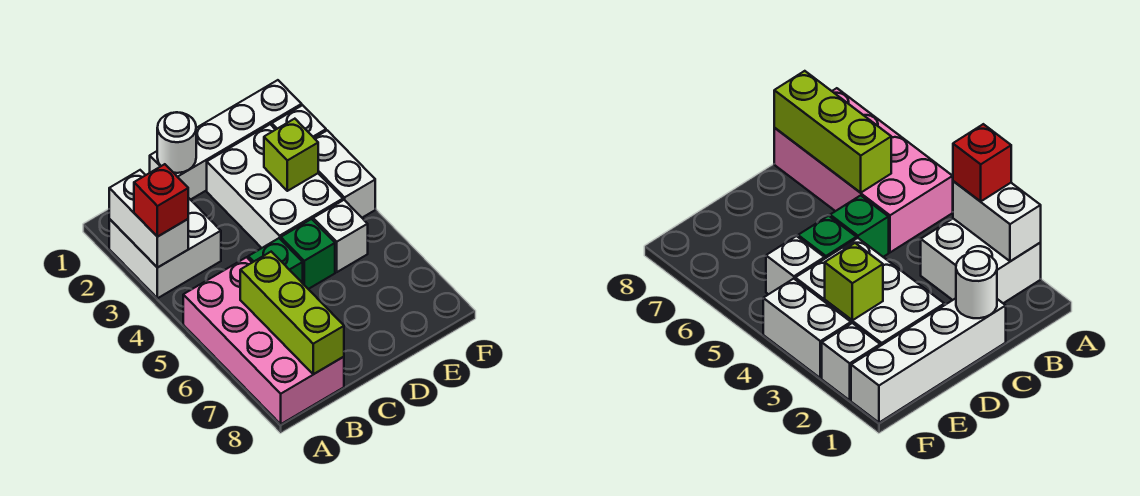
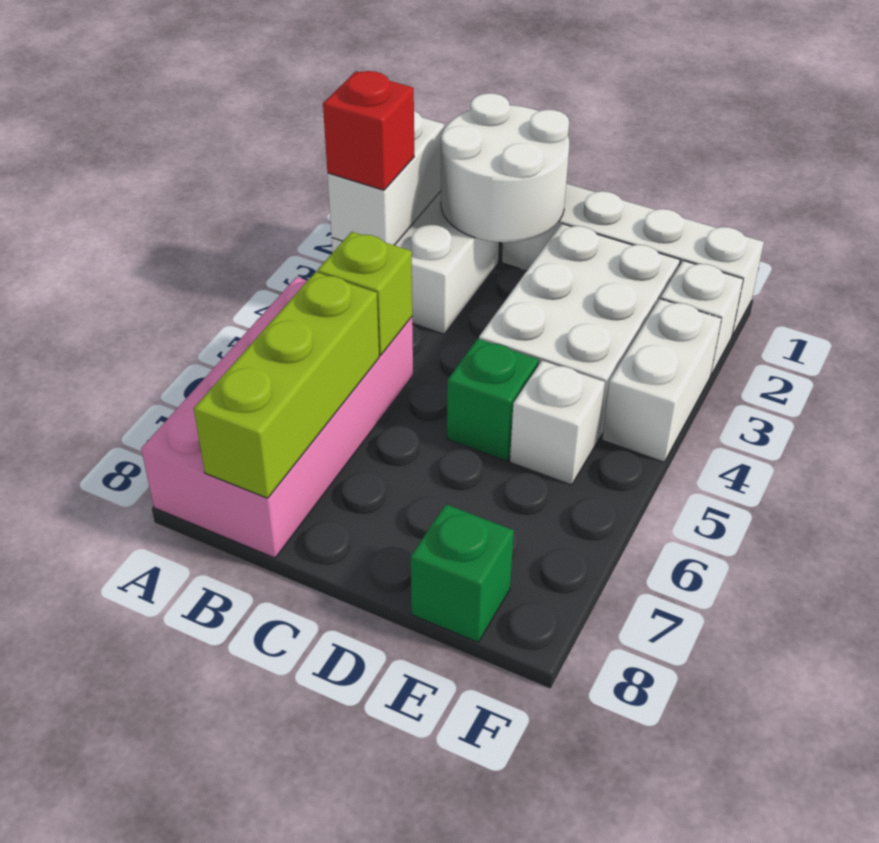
white round brick C1 level 2 -> white round brick B1:C2 level 2
green brick C5 level 1 -> green brick E8 level 1
lime brick E3 level 2 -> lime brick B5 level 2

